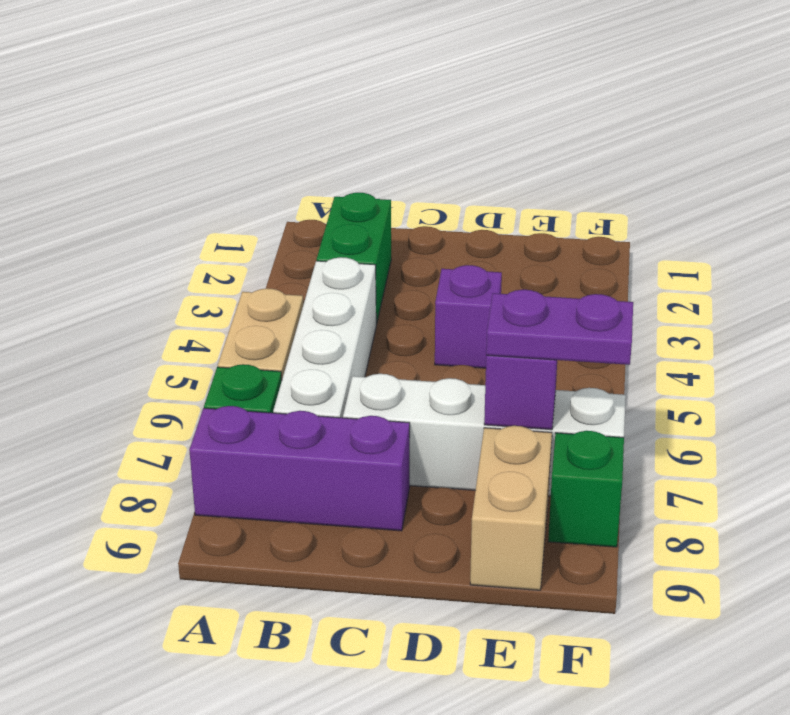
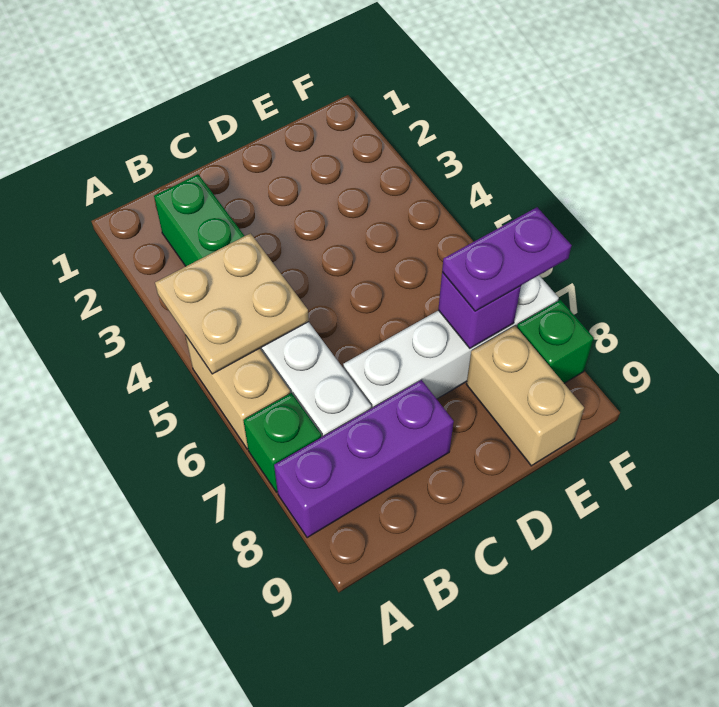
none -> tan plate A4:B5 level 2
purple brick D4 level 1 -> none

